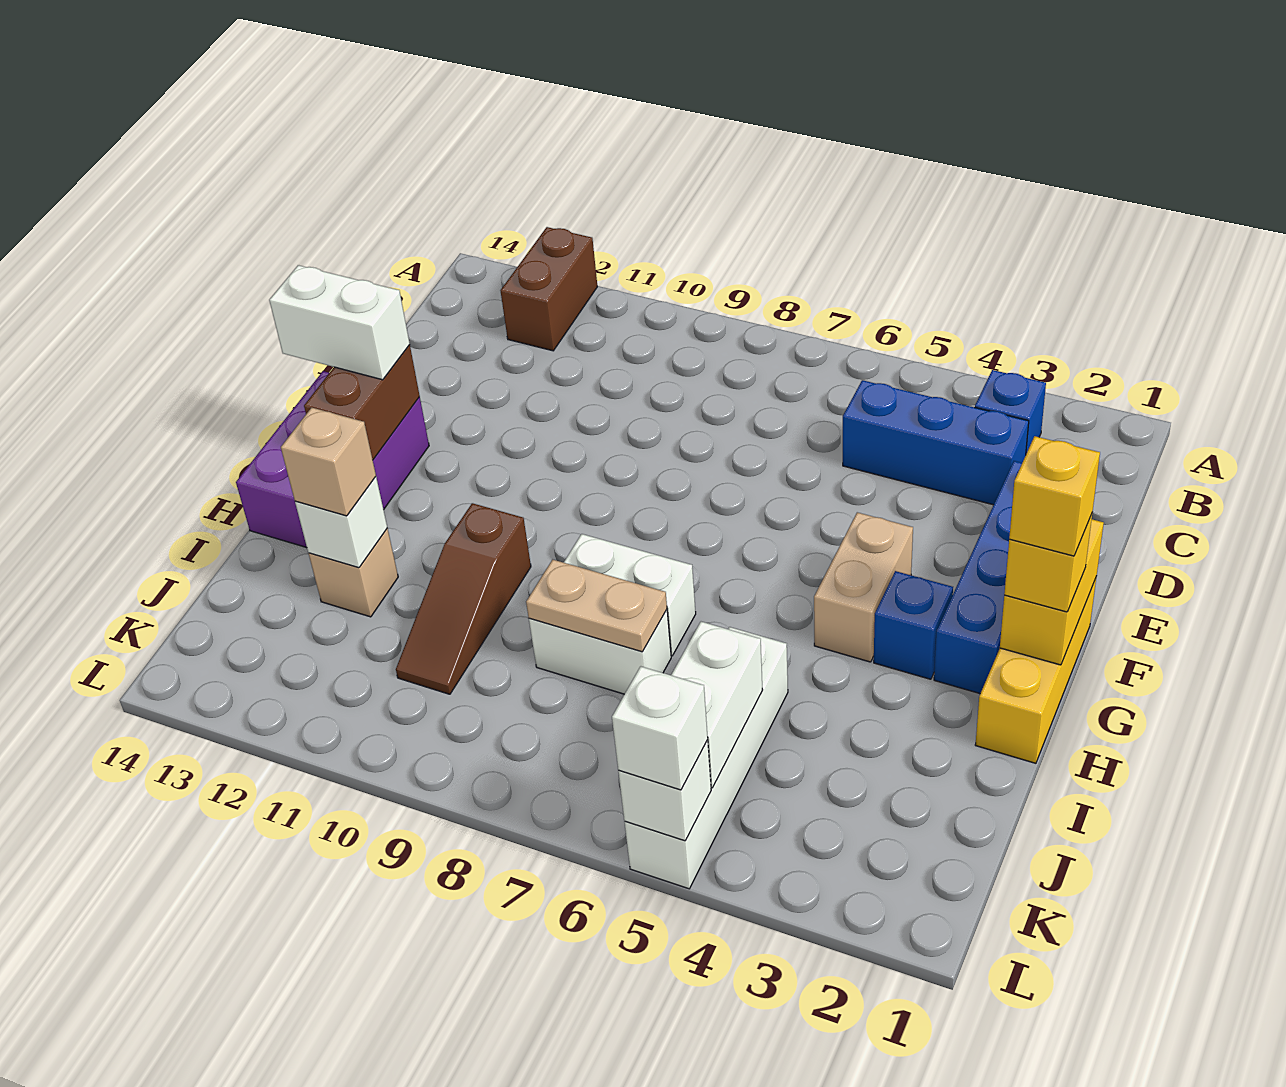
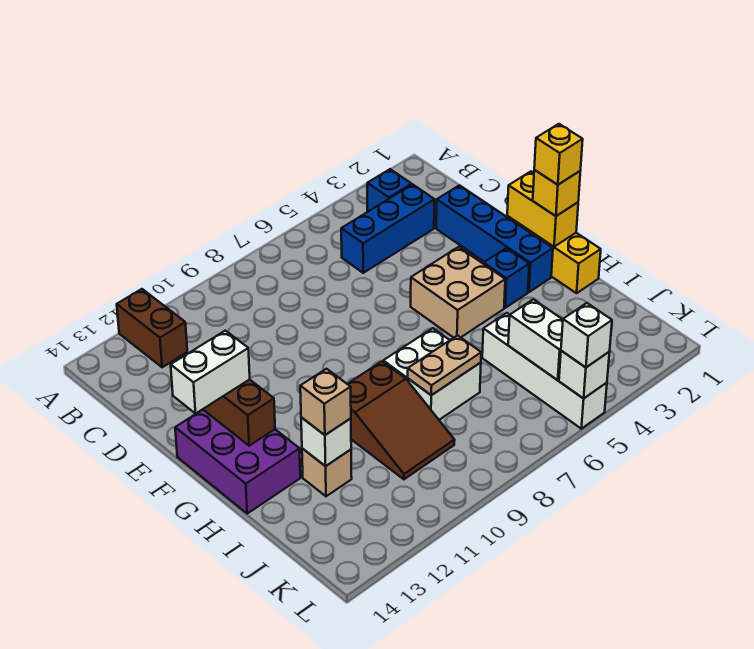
tan brick F4:G4 level 1 -> tan brick F4:G5 level 1
brown slope H10:J10 level 1 top H -> brown slope H9:J10 level 1 top H

